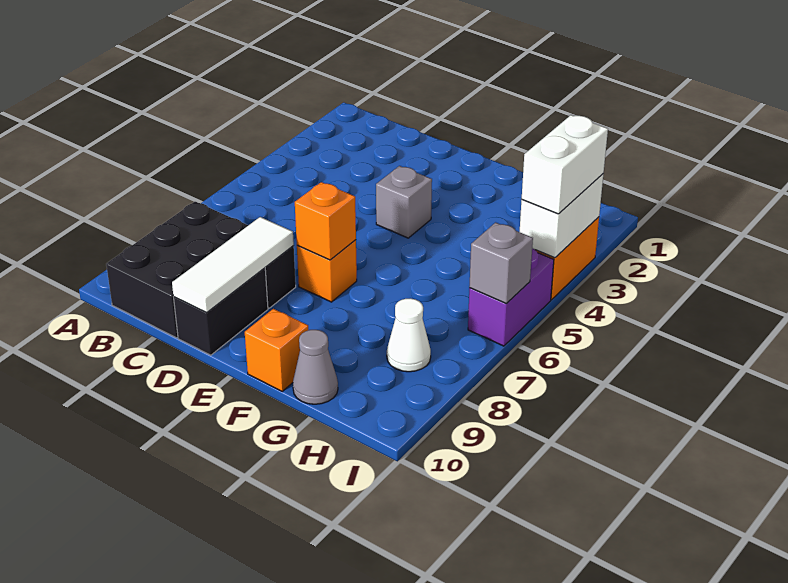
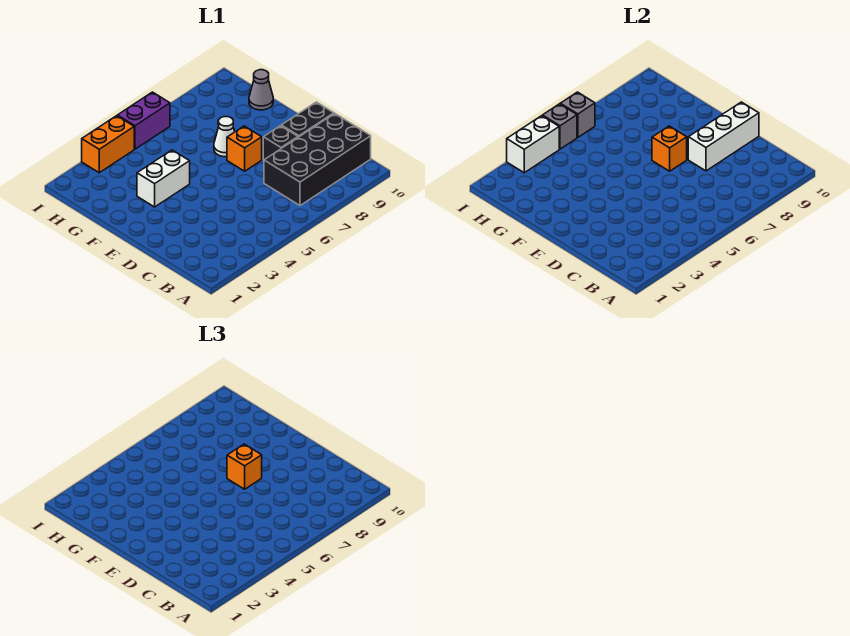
black brick B8:C10 level 1 -> black brick B7:C10 level 1
white tile D8:D10 level 2 -> white brick D8:D10 level 2
grey brick E4 level 1 -> grey brick I5 level 2
orange brick F10 level 1 -> orange brick E7 level 3
white cone H8 level 1 -> white cone F7 level 1
white brick I3:I4 level 3 -> white brick F3:F4 level 1

